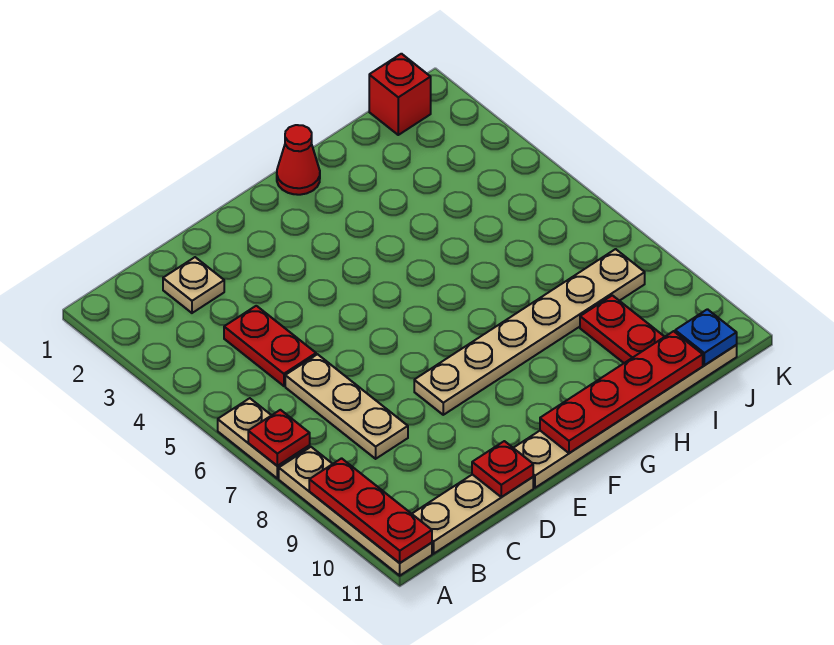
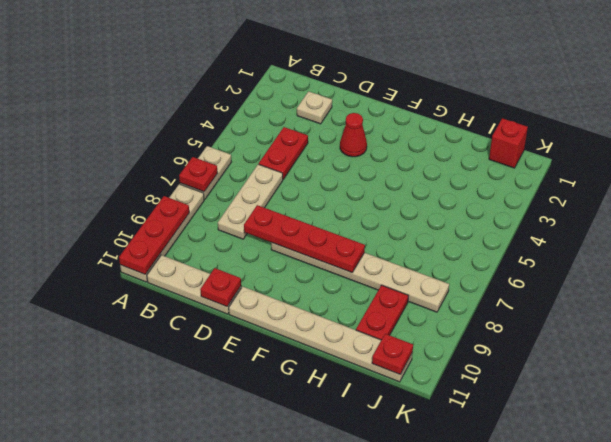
red plate F11:I11 level 2 -> red plate D8:G8 level 2
red cone G1 level 1 -> red cone E3 level 1
blue plate J11 level 2 -> red plate J11 level 2

